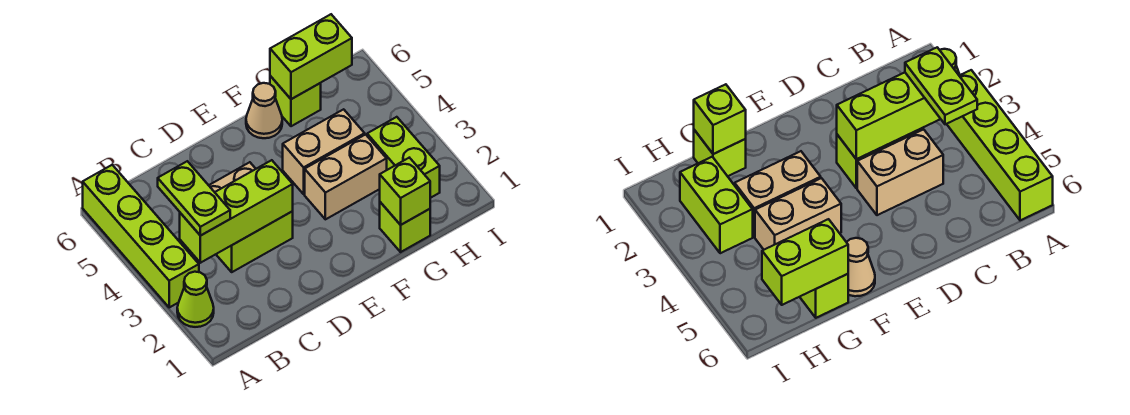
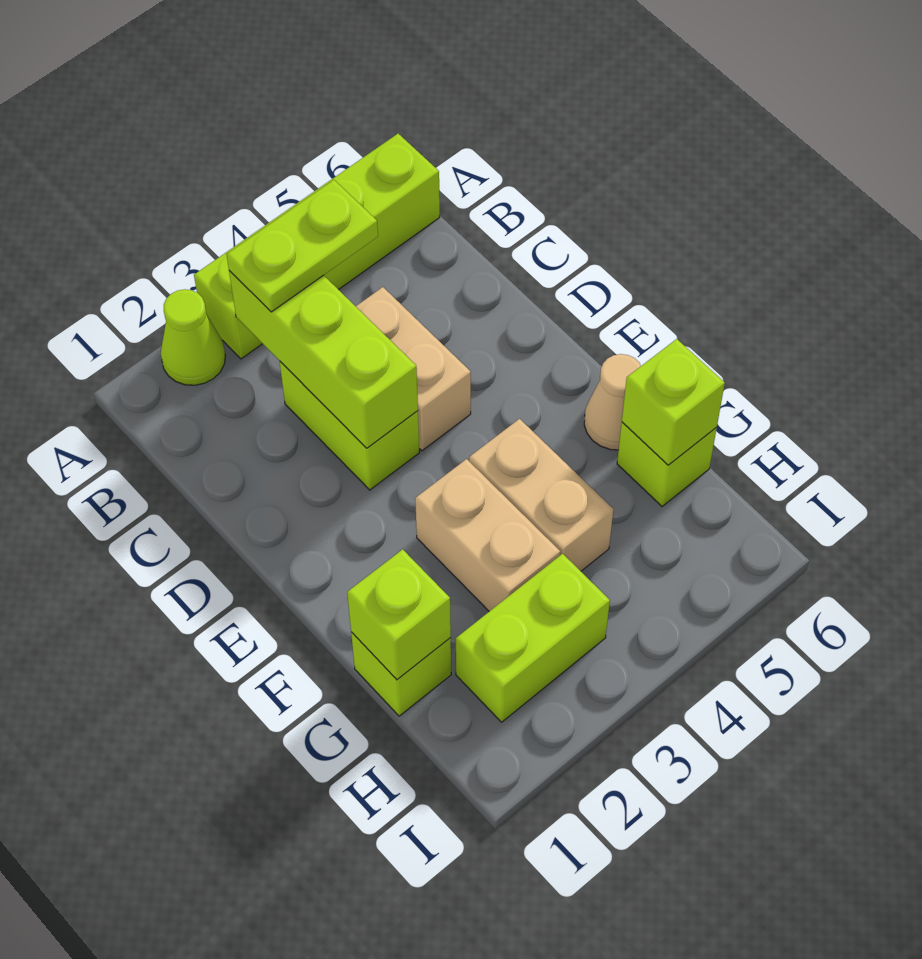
lime brick G6:H6 level 2 -> lime brick G6 level 2

